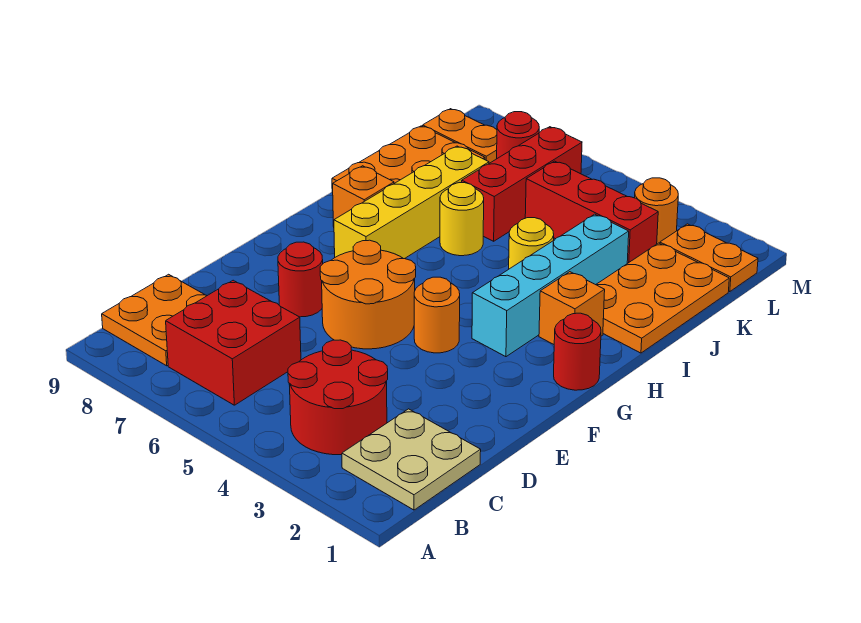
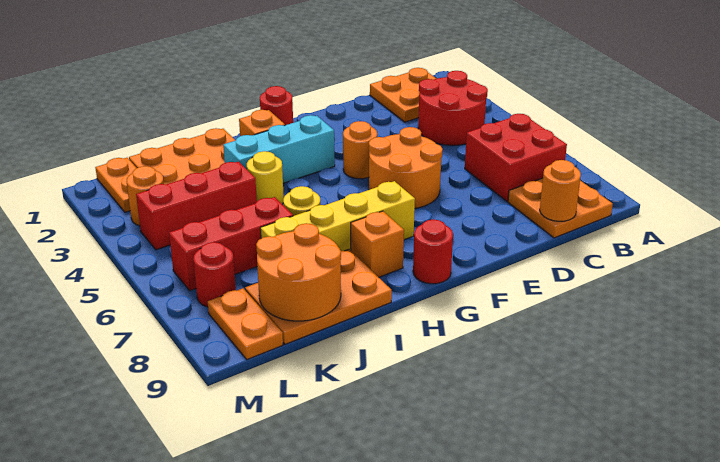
tan plate B1:C2 level 1 -> orange plate B1:C2 level 1
none -> orange round brick C9 level 2
red round brick E7 level 1 -> red round brick G9 level 1
cyan brick G3:J3 level 1 -> cyan brick G3:I3 level 1
none -> orange round brick J8:K9 level 2
red brick K3:K5 level 1 -> red brick J4:L4 level 1

